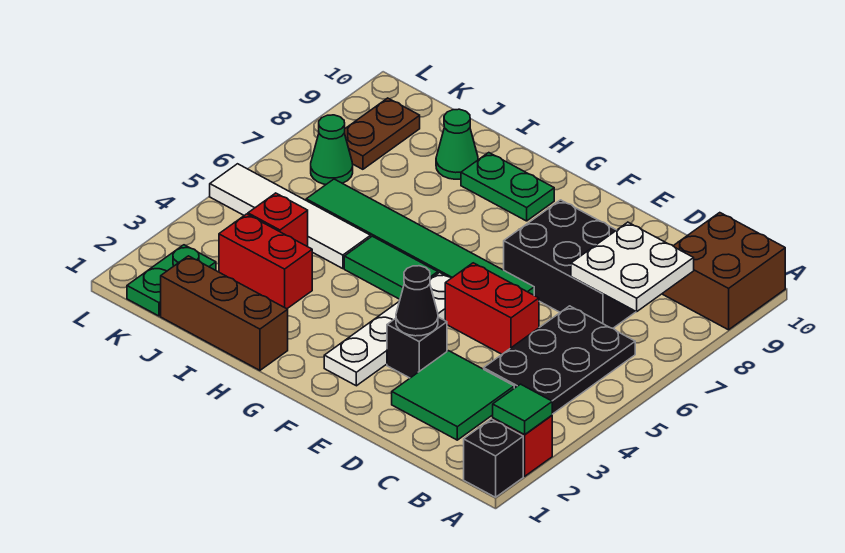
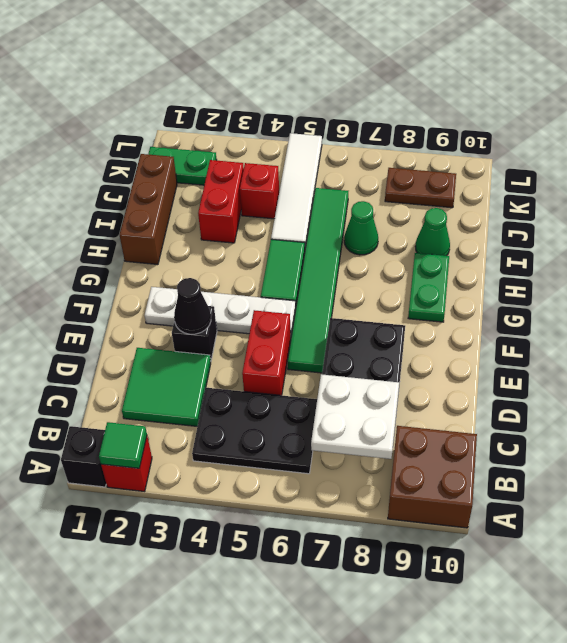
green cone K7 level 1 -> green cone I7 level 1

